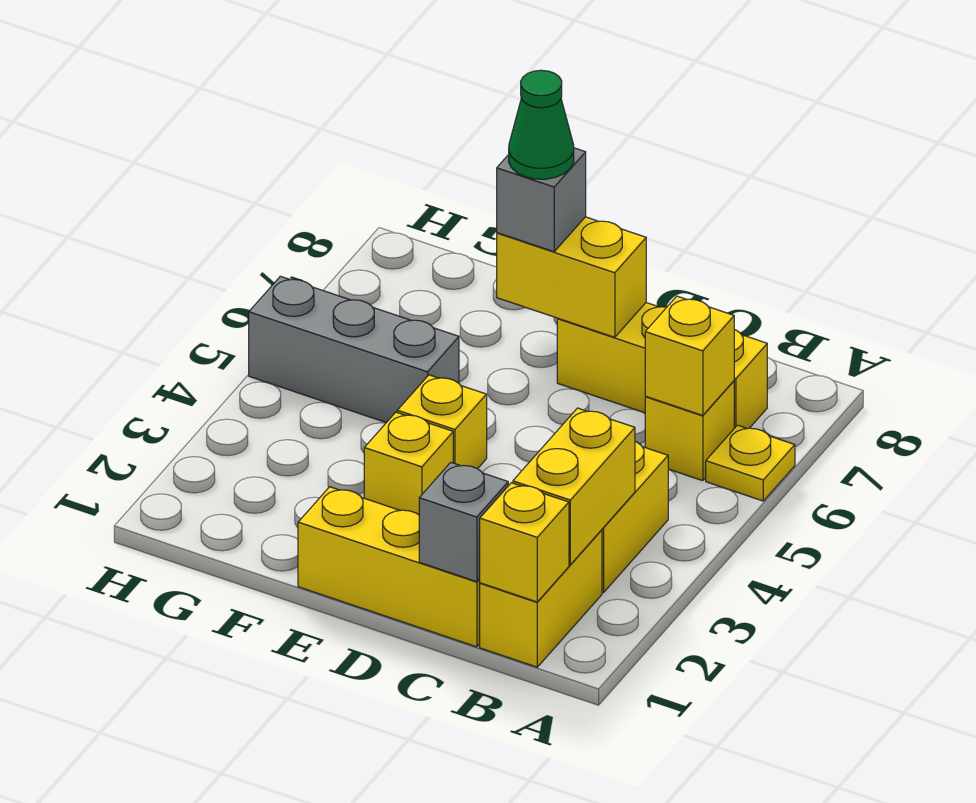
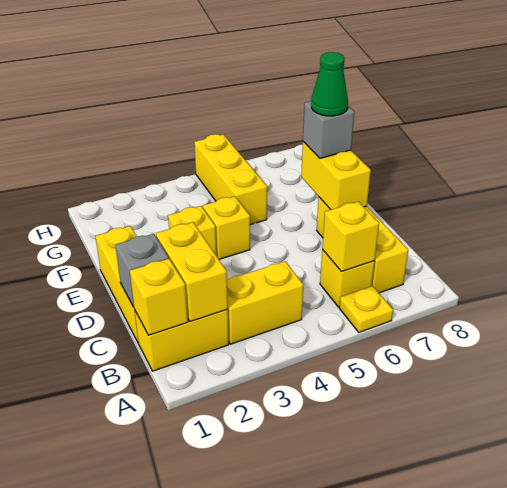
yellow brick B2:B3 level 2 -> yellow brick B2:C2 level 2
grey brick F5:H5 level 1 -> yellow brick F5:H5 level 1

